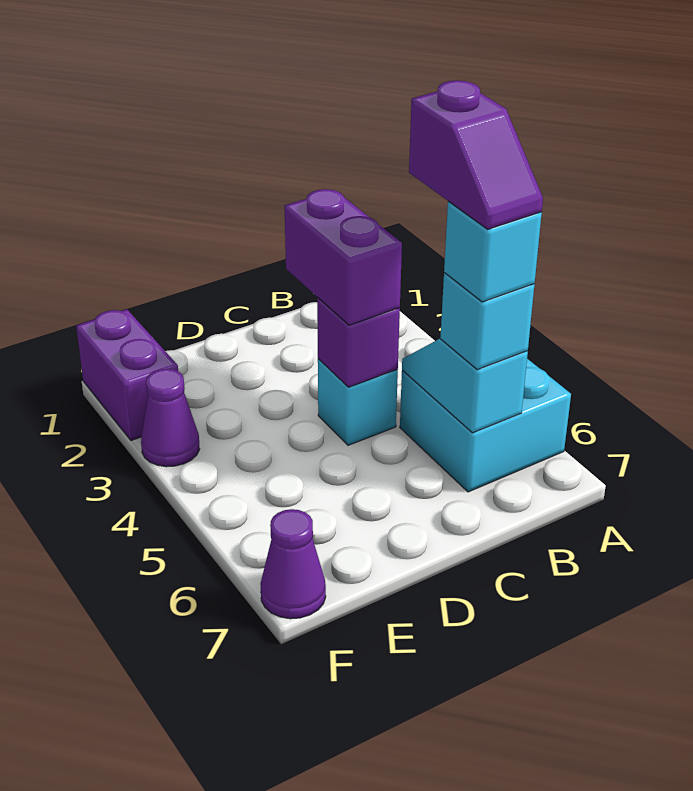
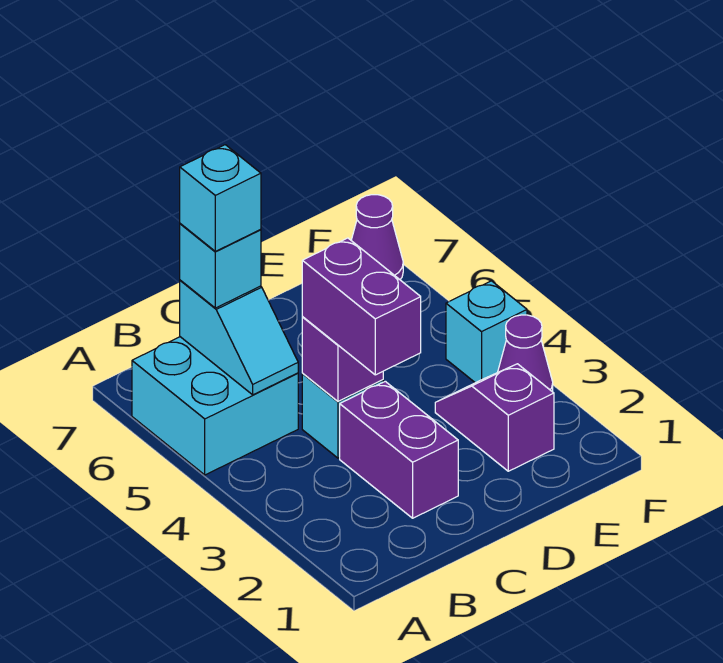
purple slope B5:B6 level 5 top 5 -> purple slope E2:E3 level 1 top 2
purple brick F1:F2 level 1 -> purple brick C2:C3 level 1
none -> cyan brick F4 level 1

